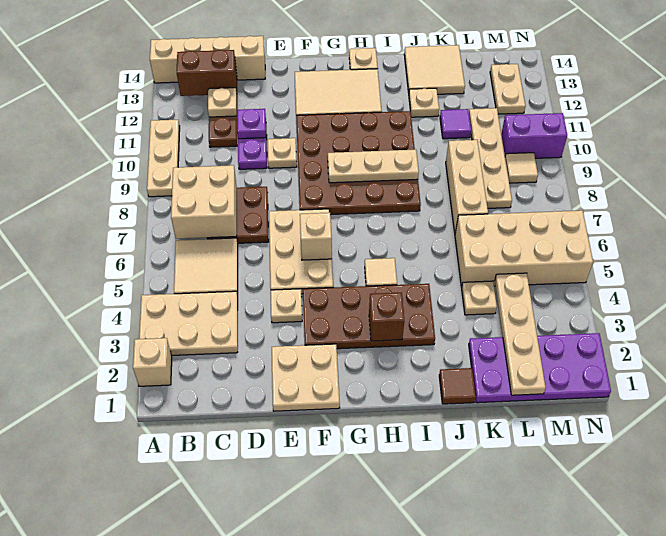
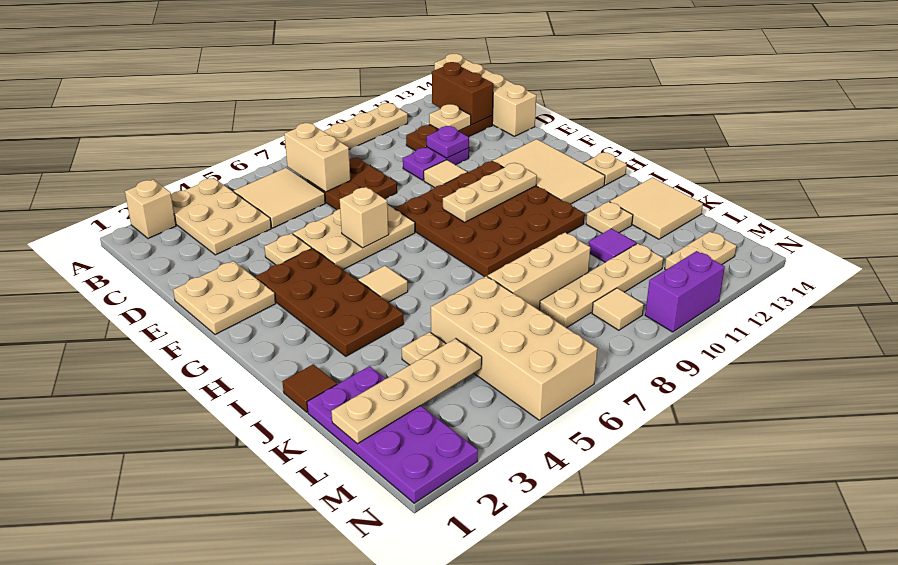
tan brick B7:C8 level 2 -> tan brick B7:C7 level 2
tan plate E10 level 1 -> tan tile E10 level 1
tan plate G9:I9 level 2 -> tan plate G9:G11 level 2
brown brick H3 level 2 -> none
purple brick M10:N10 level 1 -> purple brick N10:N11 level 1

